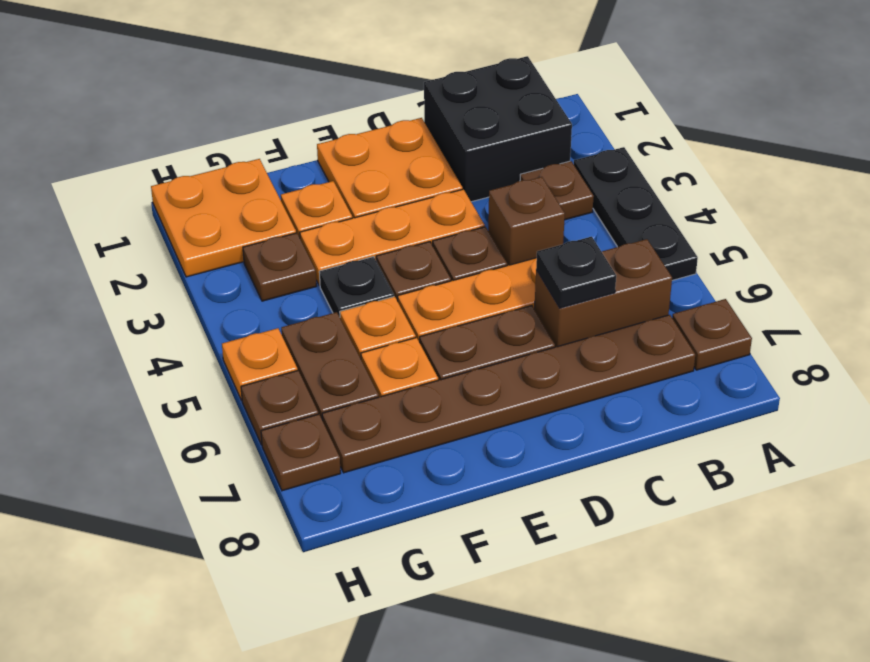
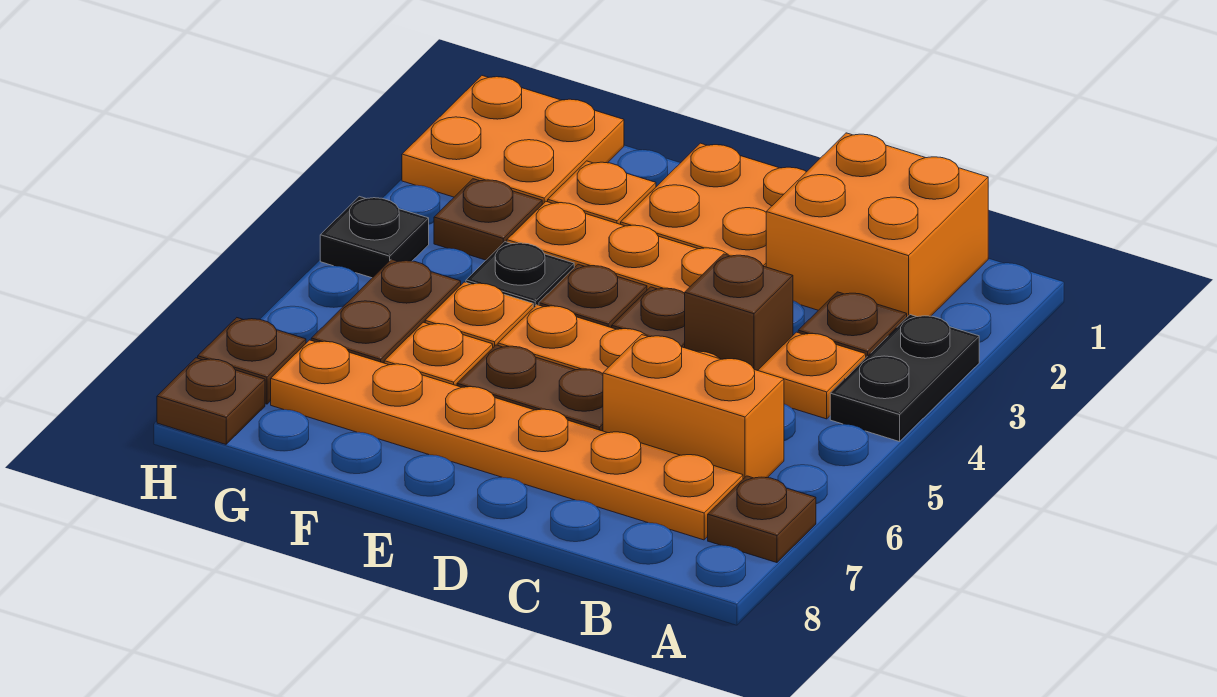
black plate A3:A5 level 1 -> black plate A3:A4 level 1
black brick B1:C2 level 1 -> orange brick B1:C2 level 1
brown brick B6:C6 level 1 -> orange brick B6:C6 level 1
brown plate B7:G7 level 1 -> orange plate B7:G7 level 1
black plate C6 level 2 -> black plate H4 level 1
orange plate H5 level 1 -> orange plate B4 level 1
brown plate H6 level 1 -> brown plate H8 level 1

